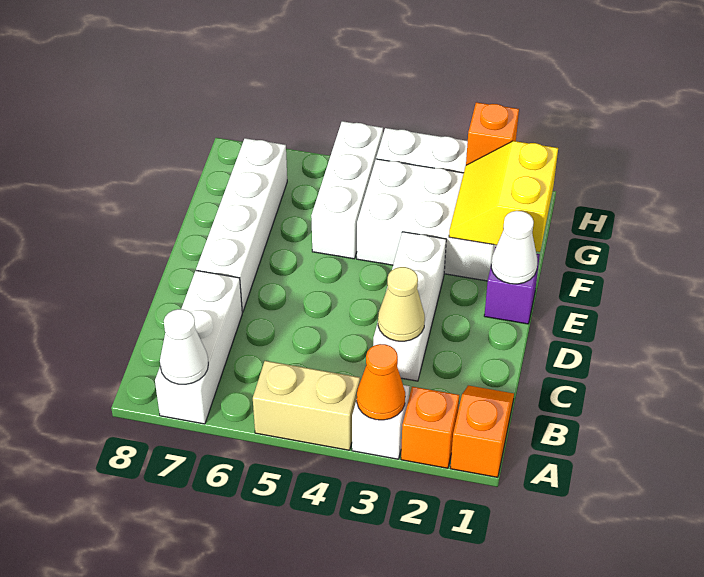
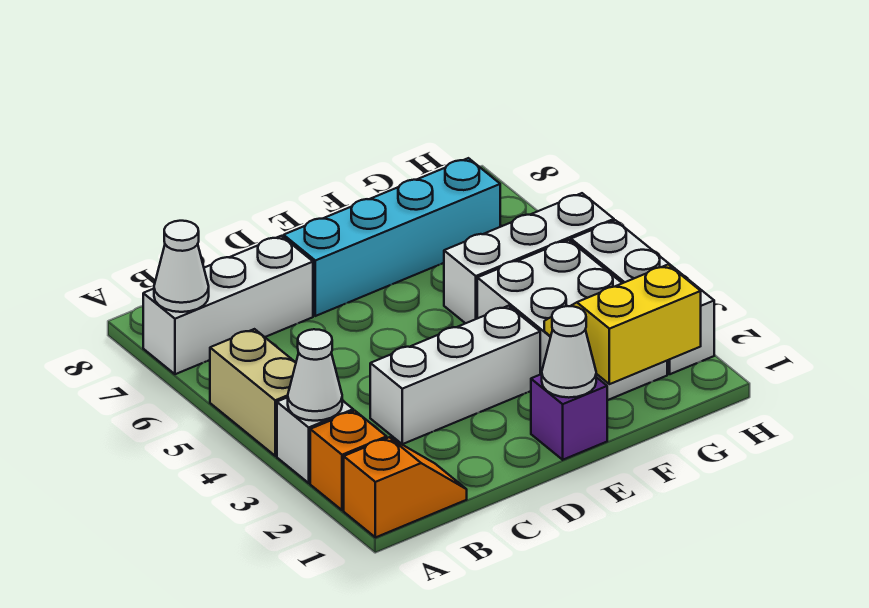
orange cone A3 level 2 -> white cone A3 level 2
tan cone C3 level 2 -> none
white brick D7:G7 level 1 -> cyan brick D7:G7 level 1
orange brick H2 level 2 -> none

